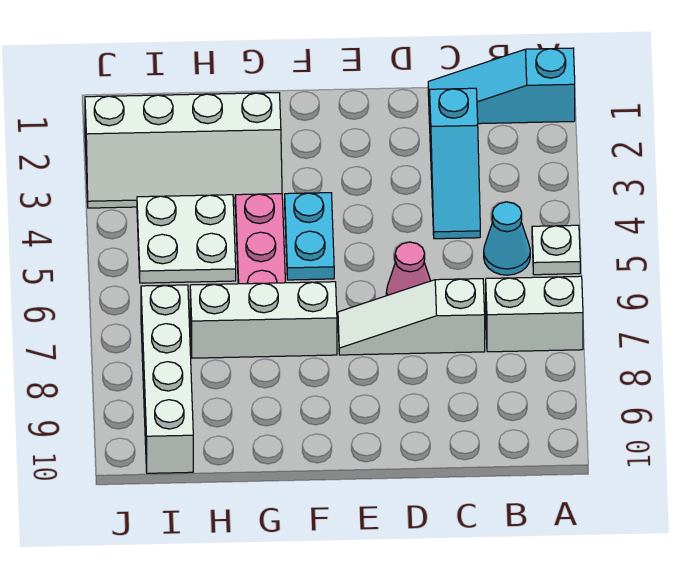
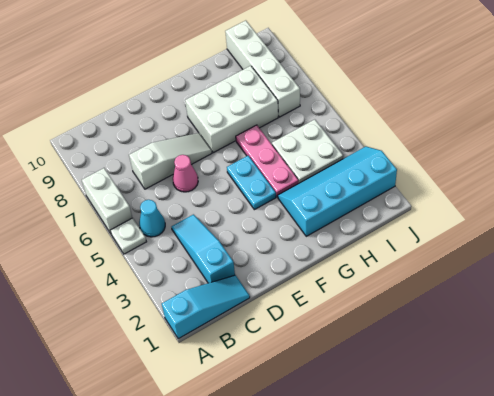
white brick A7:B7 level 1 -> white brick A6:A7 level 1
white brick F7:H7 level 1 -> white brick F7:H8 level 1
white slope G2:J3 level 1 top 2 -> cyan slope G2:J3 level 1 top 2

